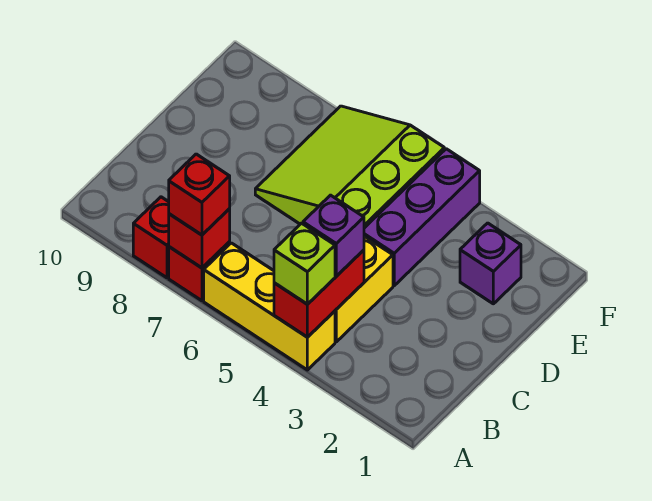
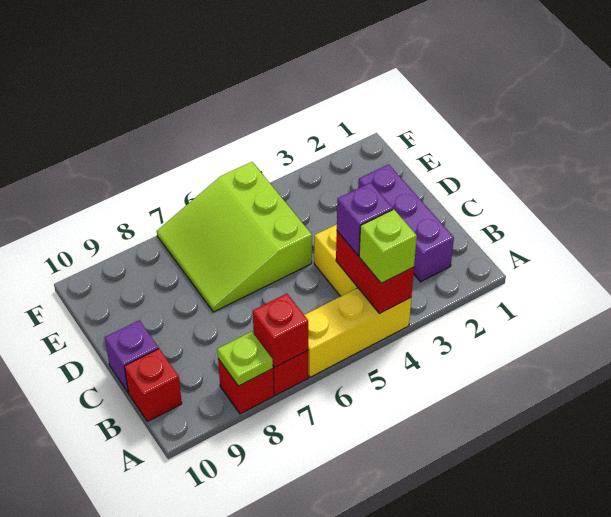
red brick A7 level 3 -> red brick B10 level 1
none -> lime plate A8 level 2
purple brick D4:F4 level 1 -> purple brick B2:D2 level 1
purple brick E2 level 1 -> purple brick C10 level 1

